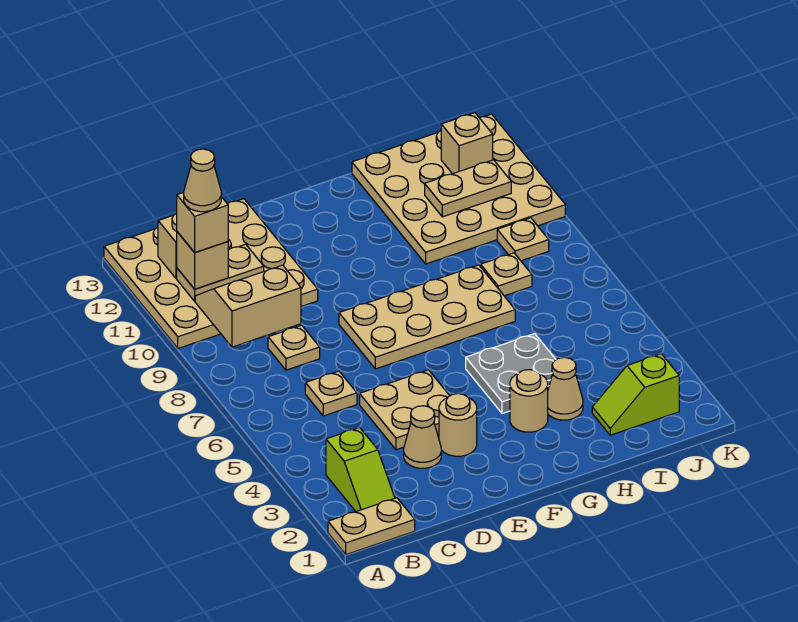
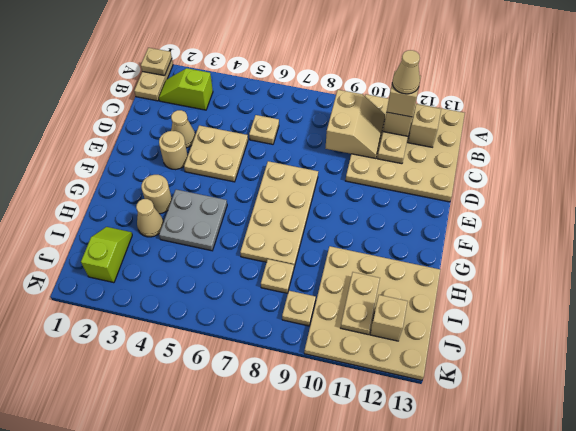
tan plate C8 level 1 -> tan plate A1 level 2

